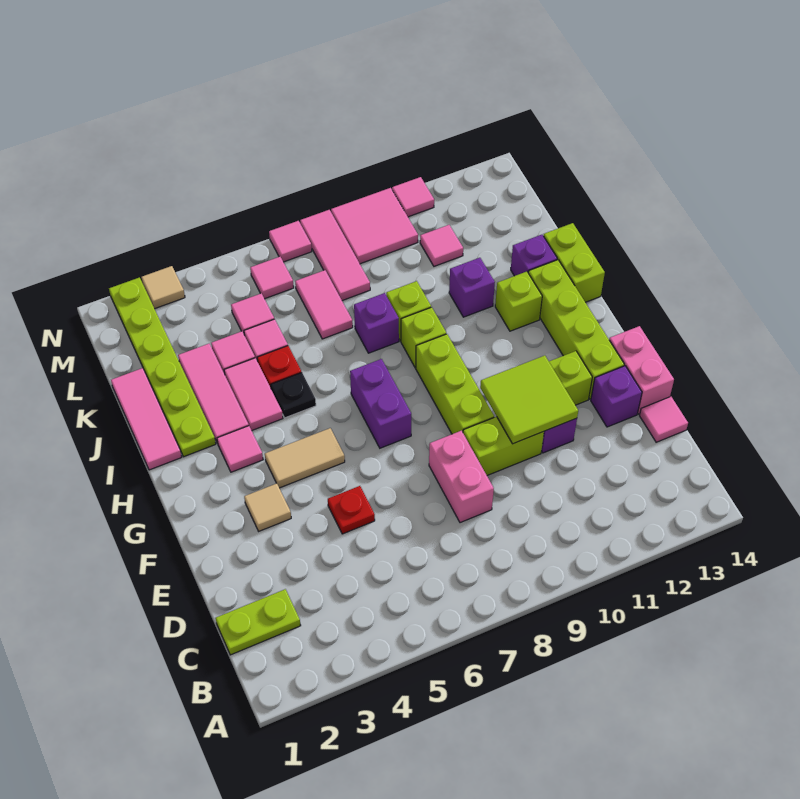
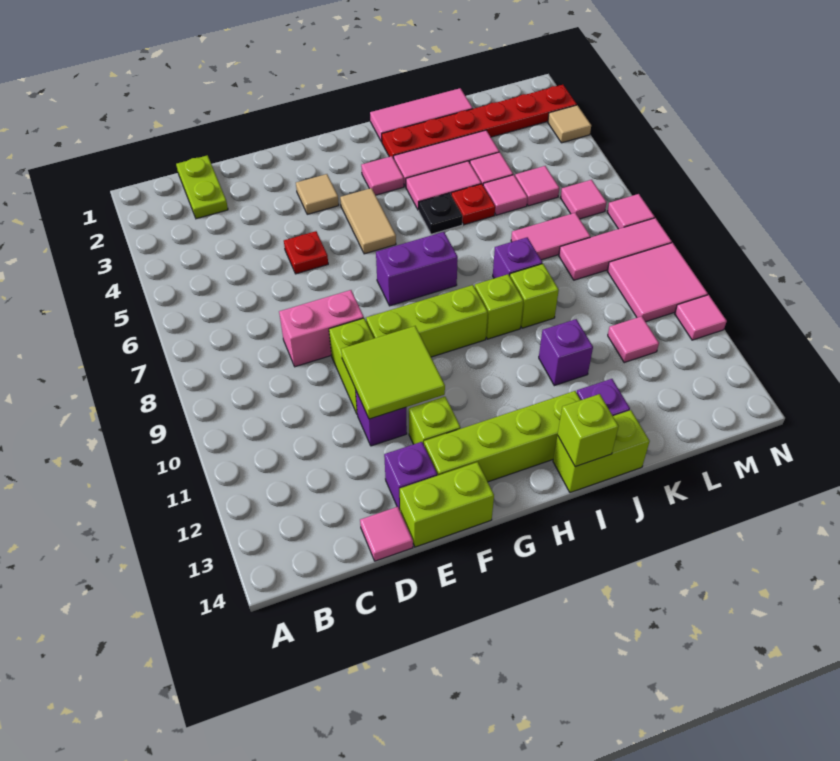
pink brick E14:F14 level 1 -> lime brick E14:F14 level 1
lime plate I2:N2 level 1 -> red plate I2:N2 level 1
lime brick I12 level 1 -> lime brick I14 level 2

